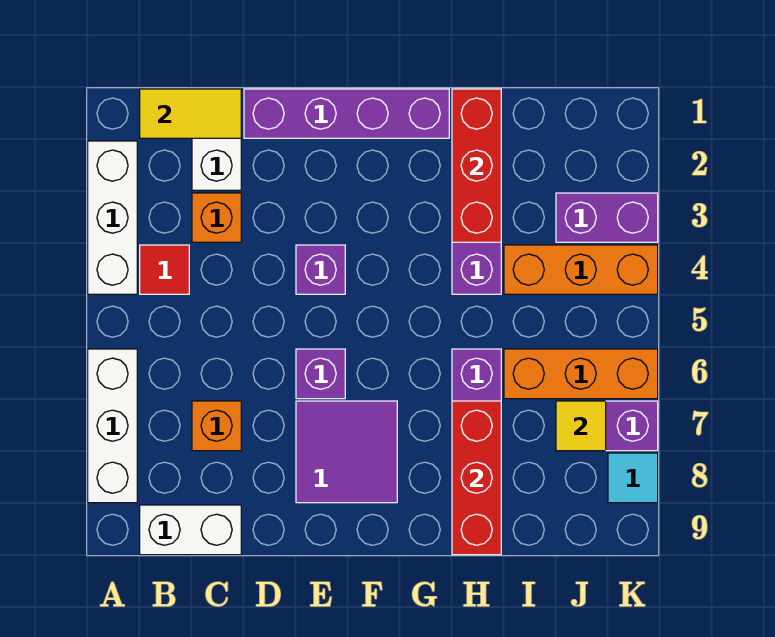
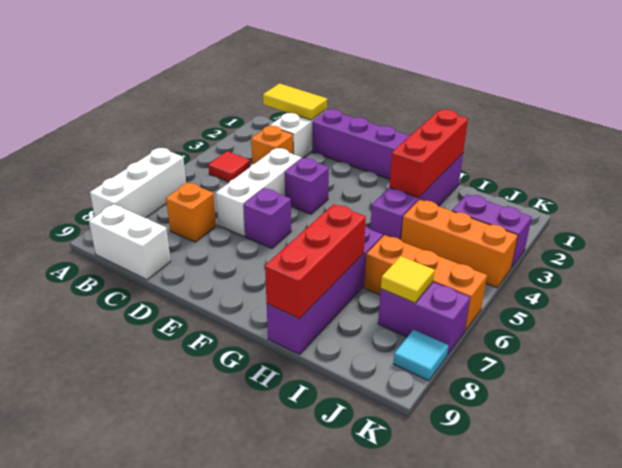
white brick A2:A4 level 1 -> white brick D4:D6 level 1
purple tile E7:F8 level 1 -> none

